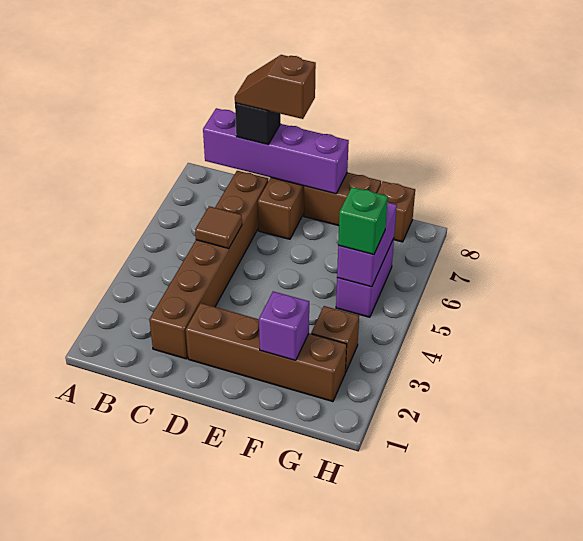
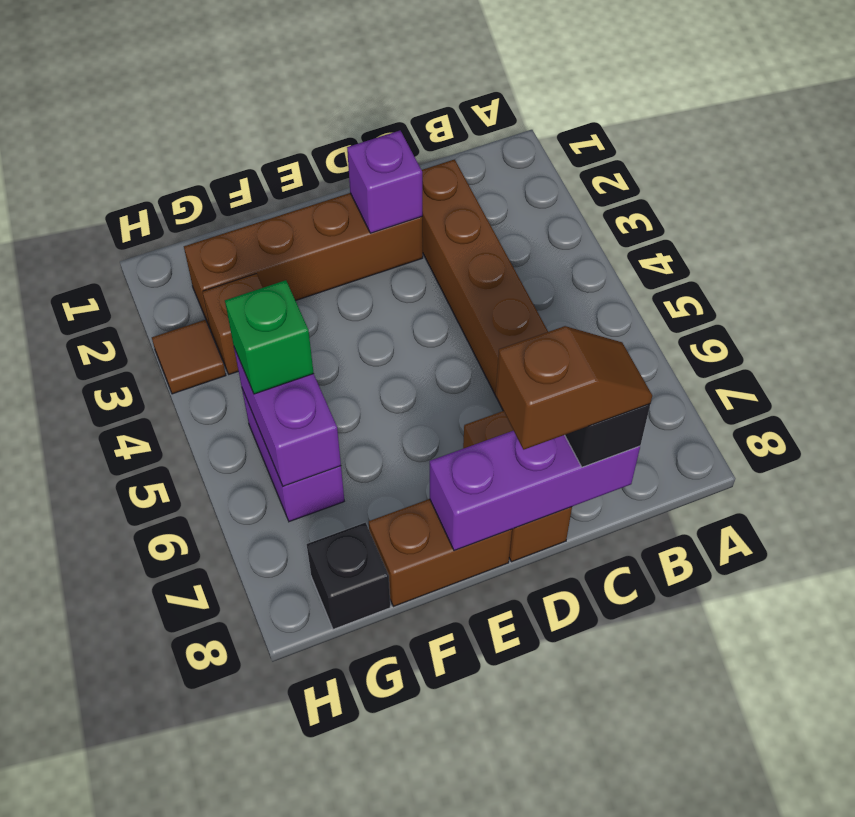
purple brick B8:E8 level 2 -> purple brick C8:E8 level 2
brown tile C5 level 2 -> brown tile H3 level 1
purple brick F2 level 2 -> purple brick D2 level 2
brown brick G8 level 1 -> black brick G8 level 1

